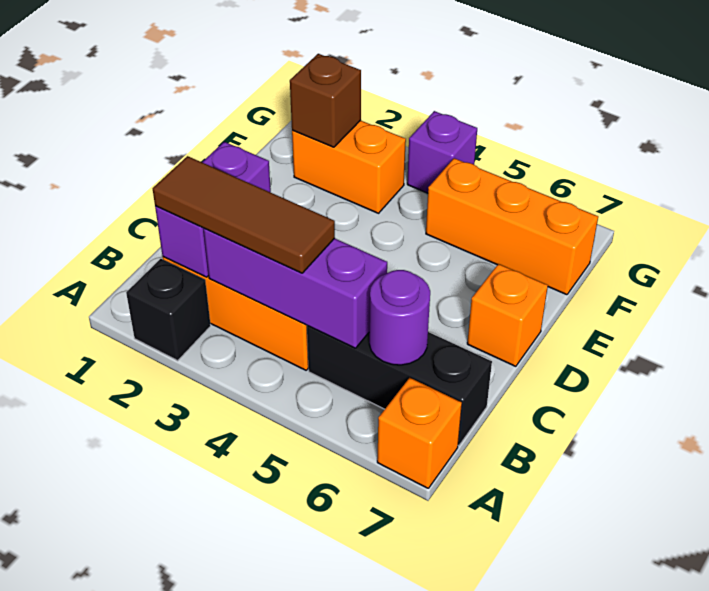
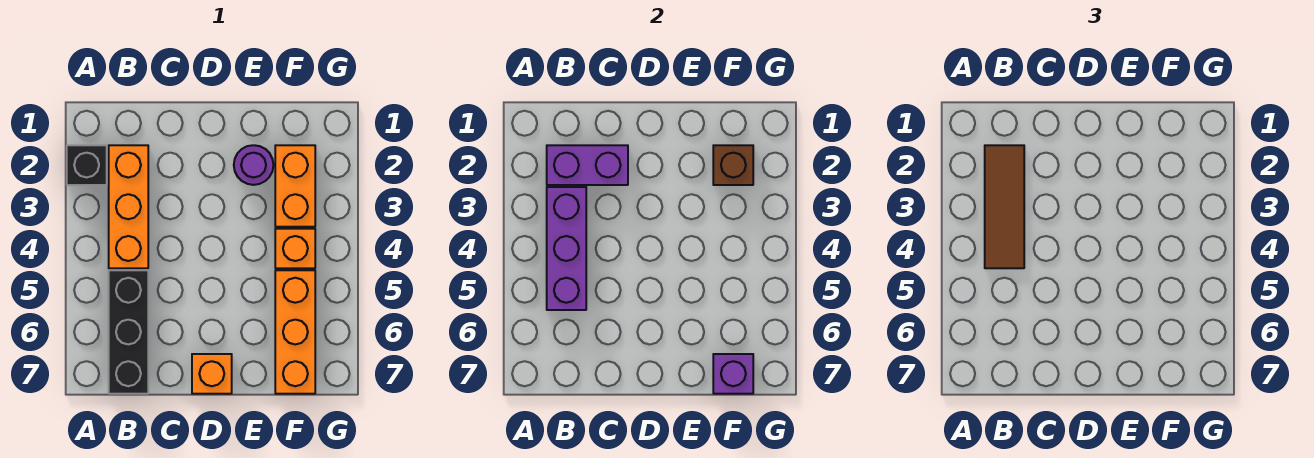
orange brick A7 level 1 -> orange brick F4 level 1
purple round brick B6 level 2 -> purple round brick E2 level 1
purple brick G4 level 1 -> purple brick F7 level 2

